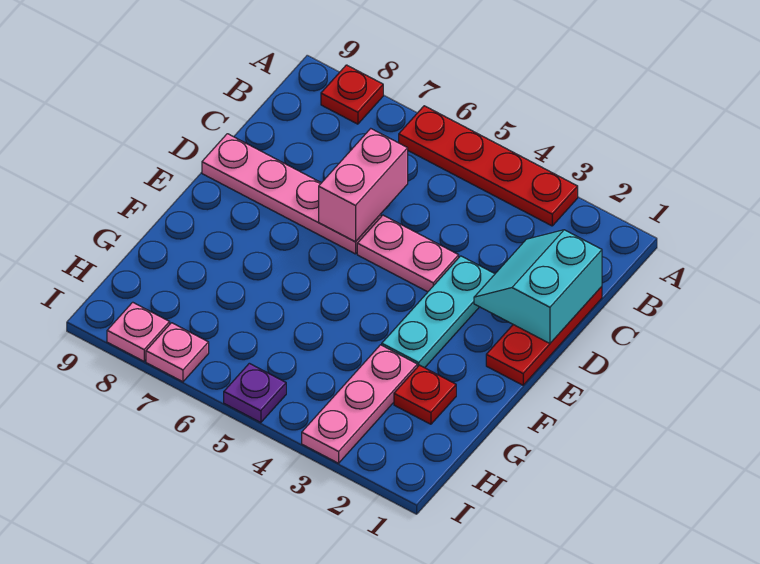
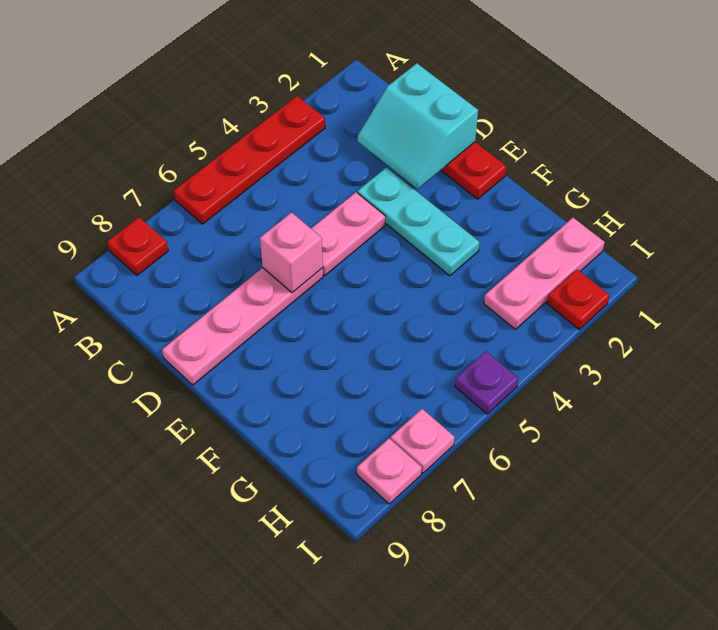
pink brick C6:D6 level 2 -> pink brick D6 level 2
red plate G2 level 1 -> red plate I2 level 1
pink plate G3:I3 level 1 -> pink plate H1:H3 level 1

